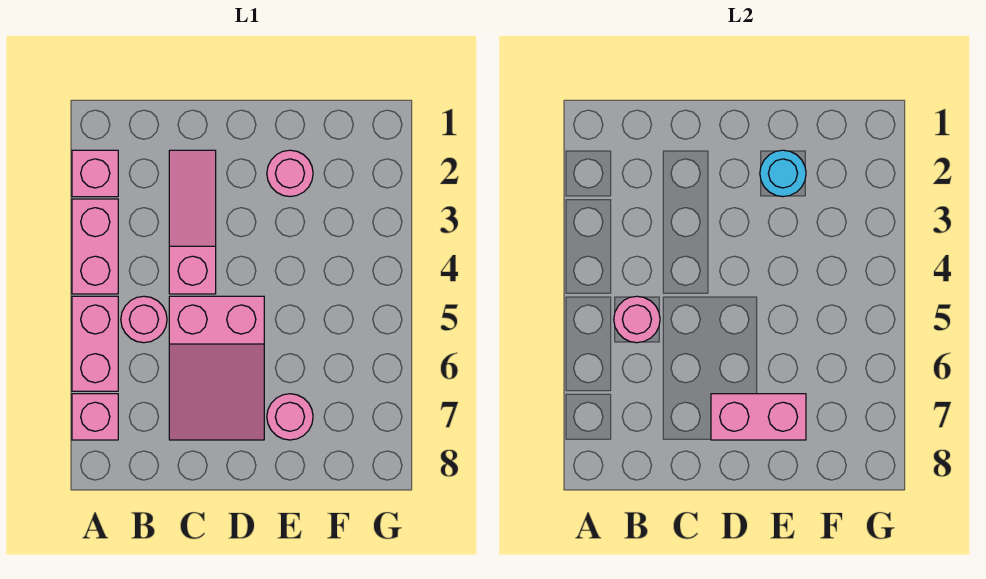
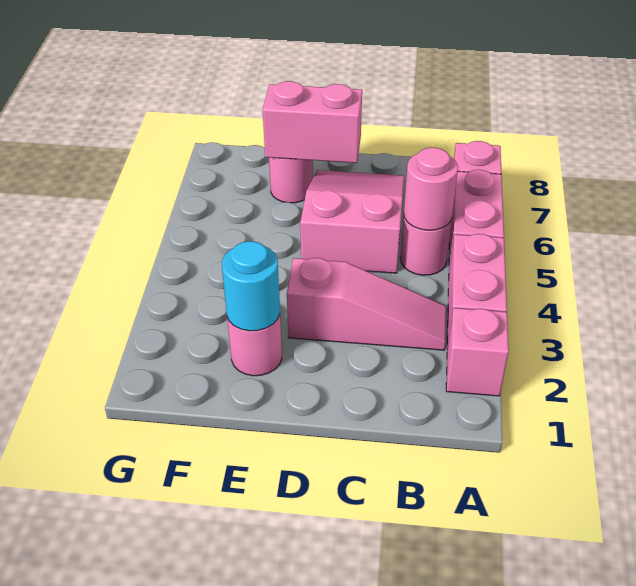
pink slope C2:C4 level 1 top 4 -> pink slope B3:D3 level 1 top D

